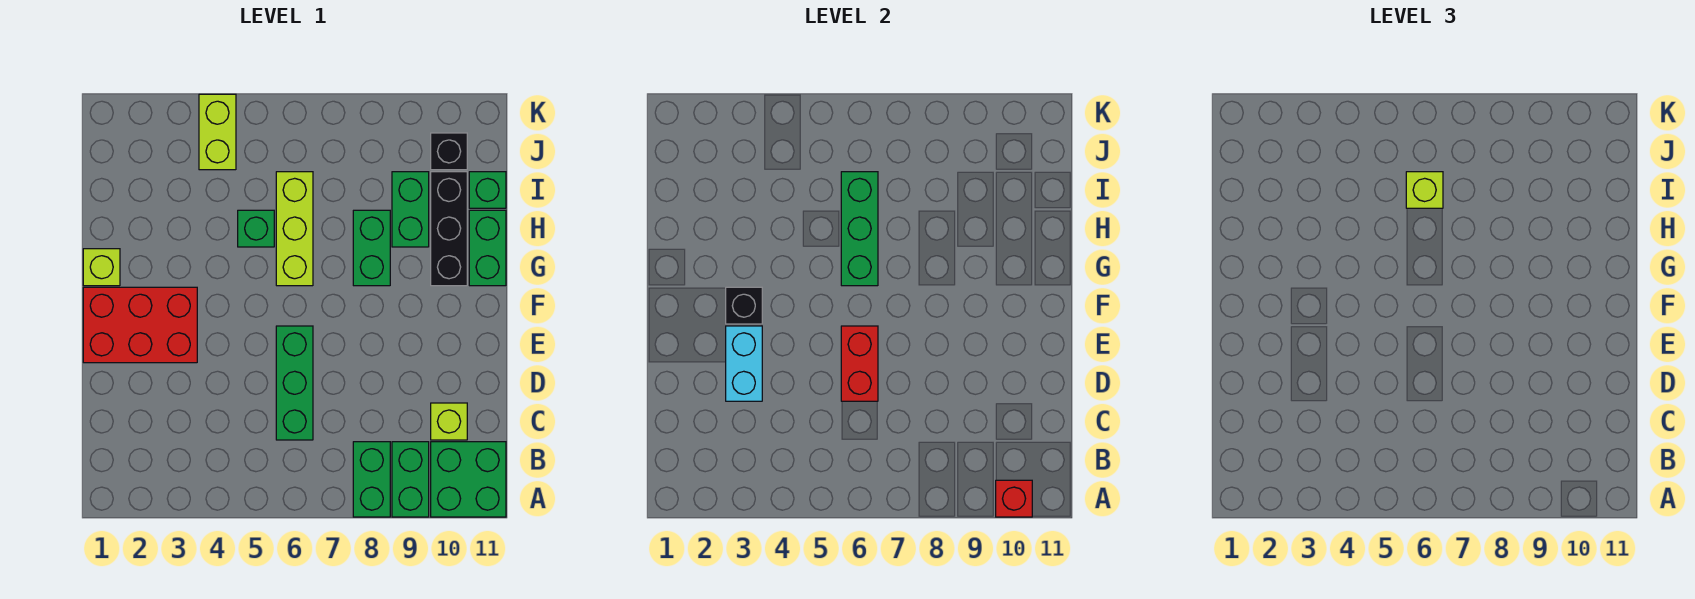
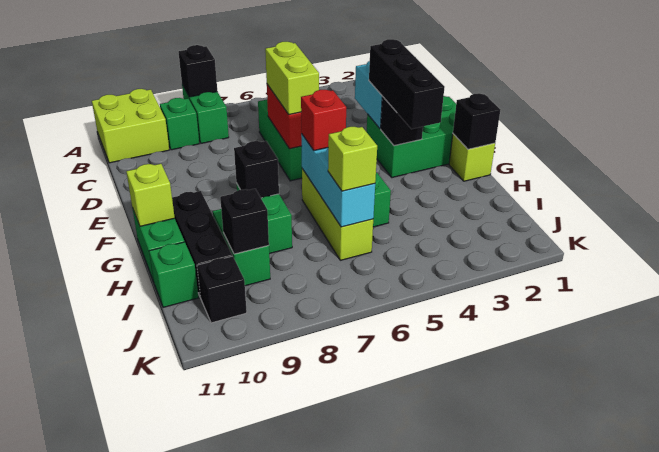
none -> black brick A8 level 2
green brick A9:B9 level 1 -> green brick B9 level 1
green brick A10:B11 level 1 -> lime brick A10:B11 level 1
red brick A10 level 2 -> red brick G6 level 3
lime brick C10 level 1 -> lime brick G11 level 2
red brick E1:F3 level 1 -> green brick E1:F3 level 1
none -> black brick E3:G3 level 3
none -> black brick G1 level 2
green brick G6:I6 level 2 -> cyan brick G6:I6 level 2
none -> black brick G8 level 2
none -> black brick I9 level 2
lime brick J4:K4 level 1 -> lime brick D6:E6 level 3

